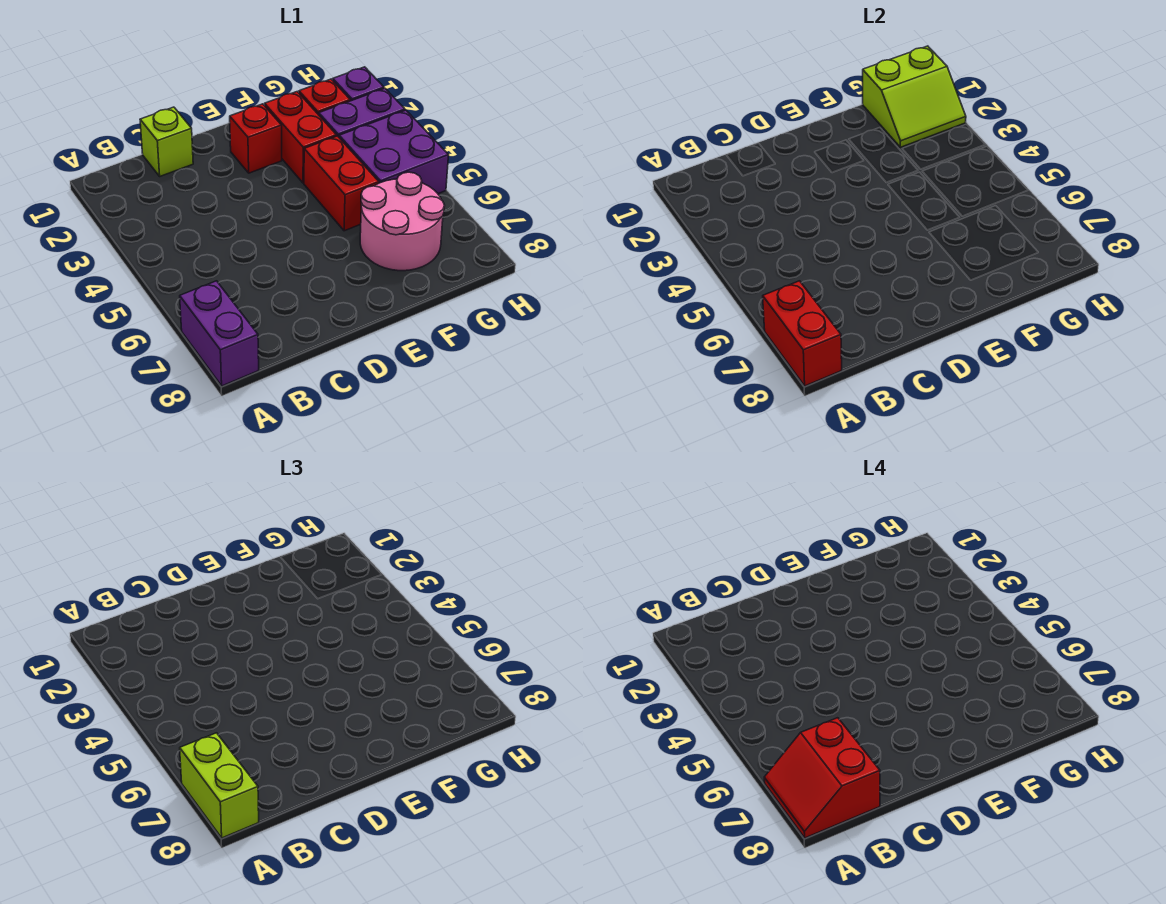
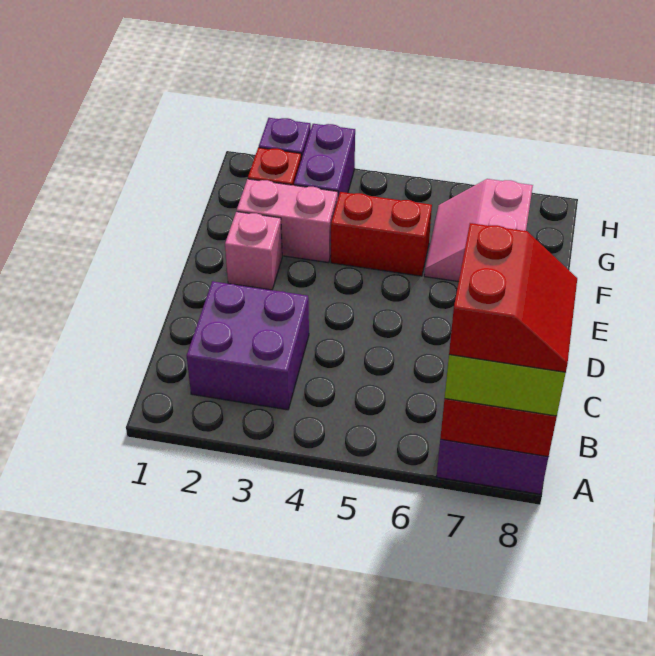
red slope A7:B8 level 4 top B -> red slope A7:B8 level 4 top 7
lime brick C1 level 1 -> none
red brick E2 level 1 -> pink brick E2 level 1
red brick F2:F3 level 1 -> pink brick F2:F3 level 1
pink round brick F6:G7 level 1 -> pink slope F6:G7 level 1 top 7
lime slope G1:H2 level 2 top 1 -> none
purple brick G4:H5 level 1 -> purple brick B2:C3 level 1

